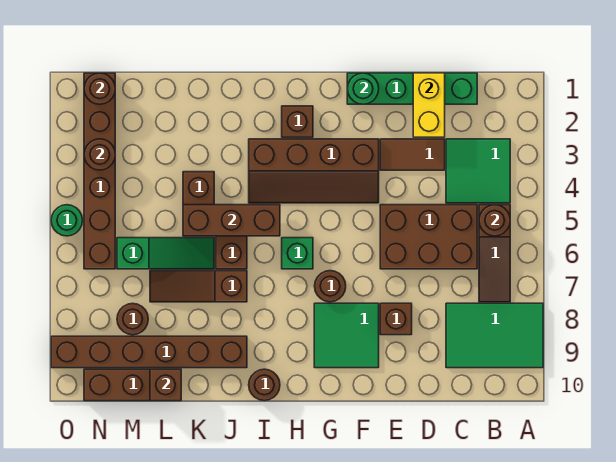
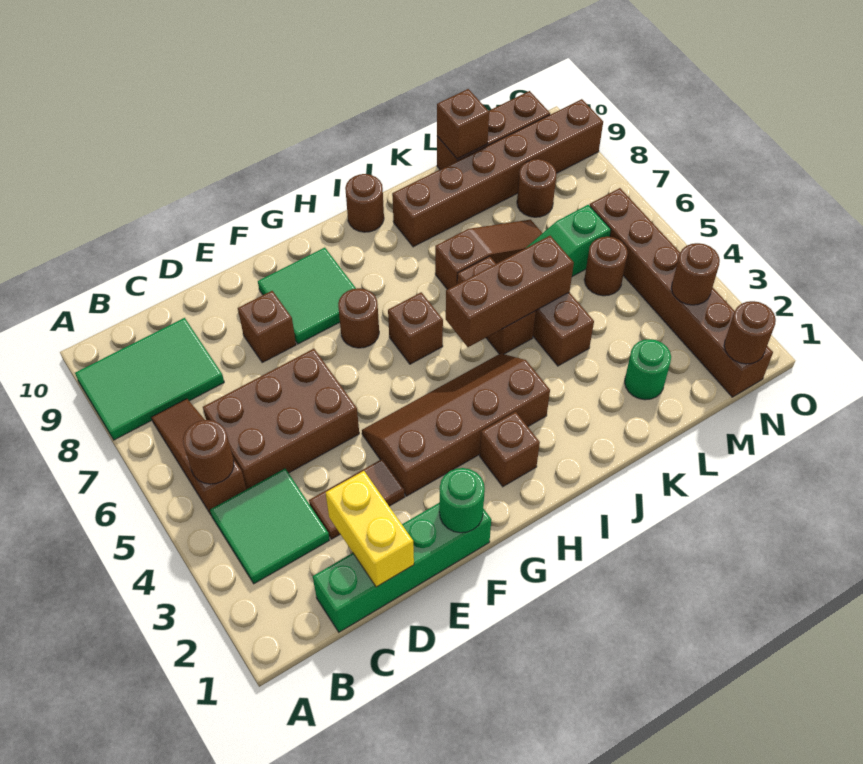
green brick H6 level 1 -> brown brick H6 level 1
none -> brown round brick M5 level 1
green round brick O5 level 1 -> green round brick L2 level 1

